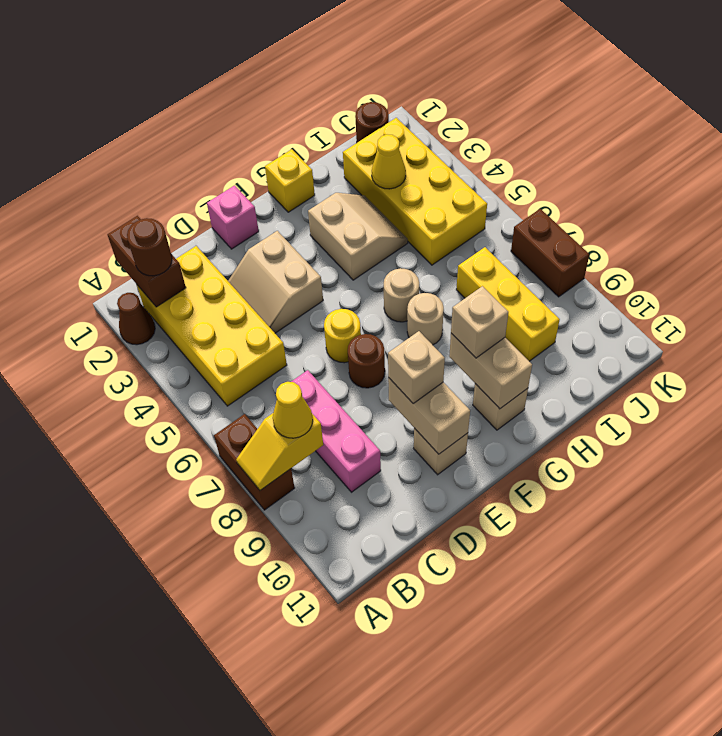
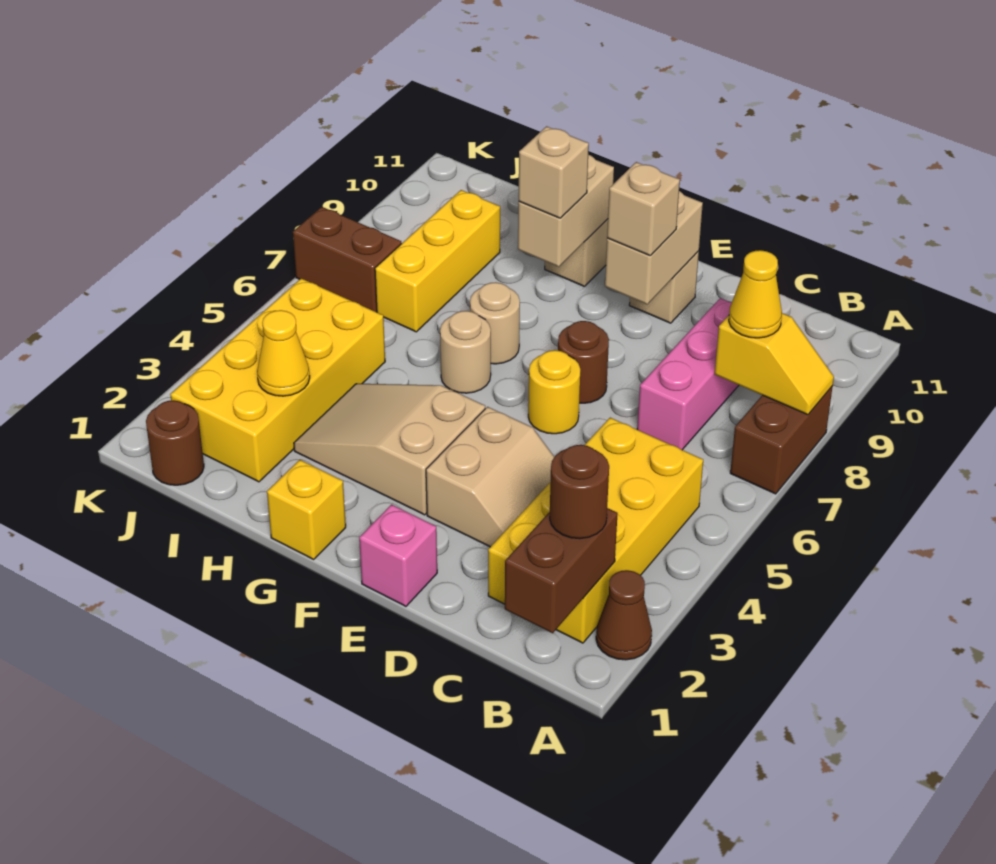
tan slope G3:H4 level 1 top G -> tan slope F3:H4 level 1 top F
brown brick K7:K8 level 1 -> brown brick J7:K7 level 1

